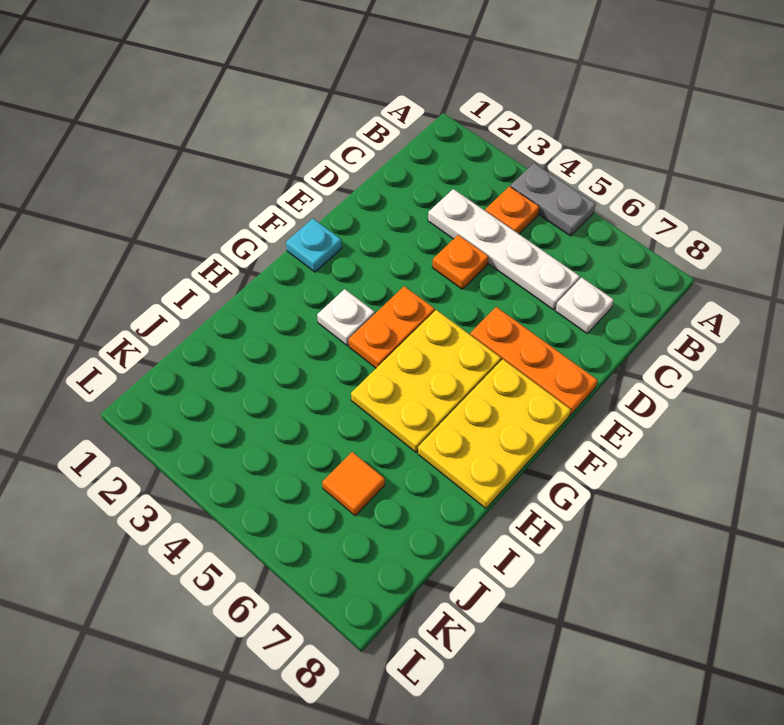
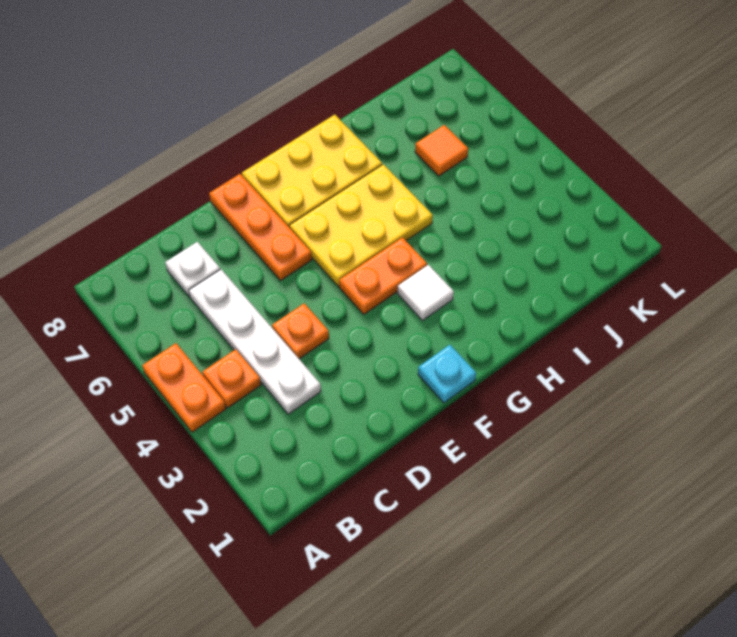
grey plate A4:A5 level 1 -> orange plate A4:A5 level 1
white plate G3 level 1 -> white tile G3 level 1

